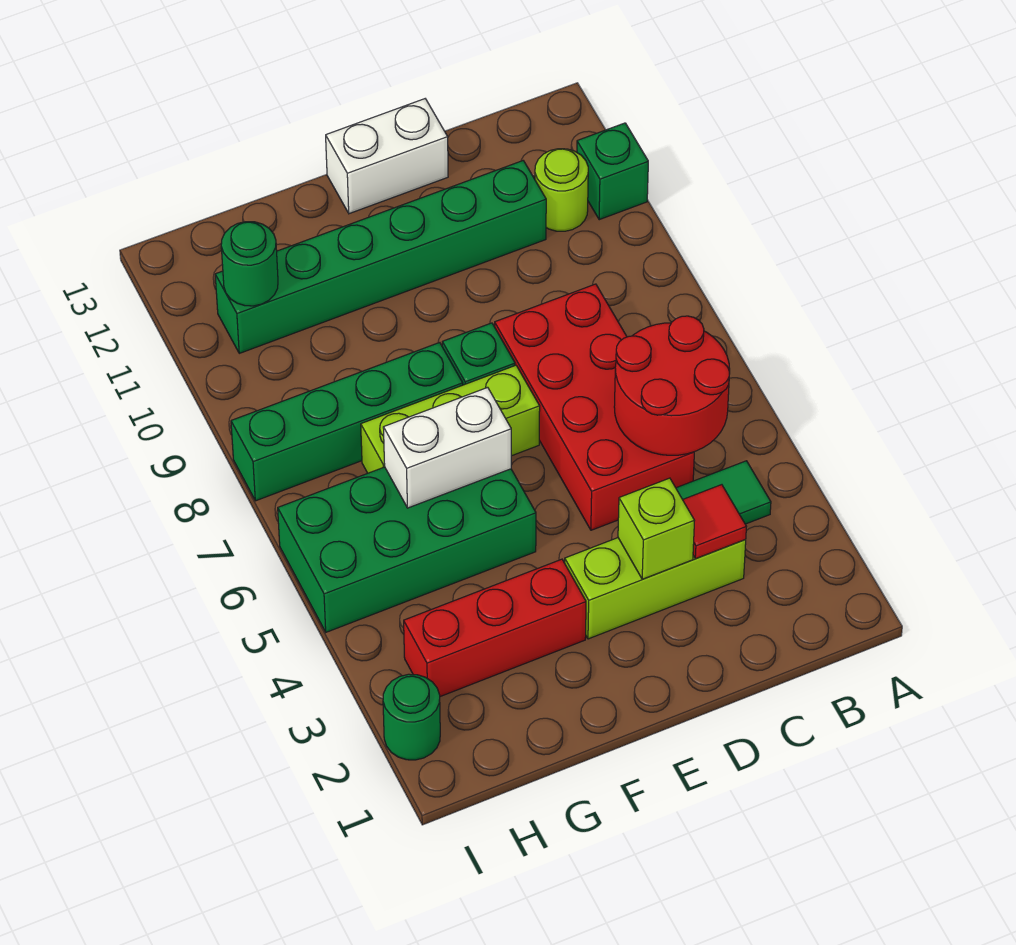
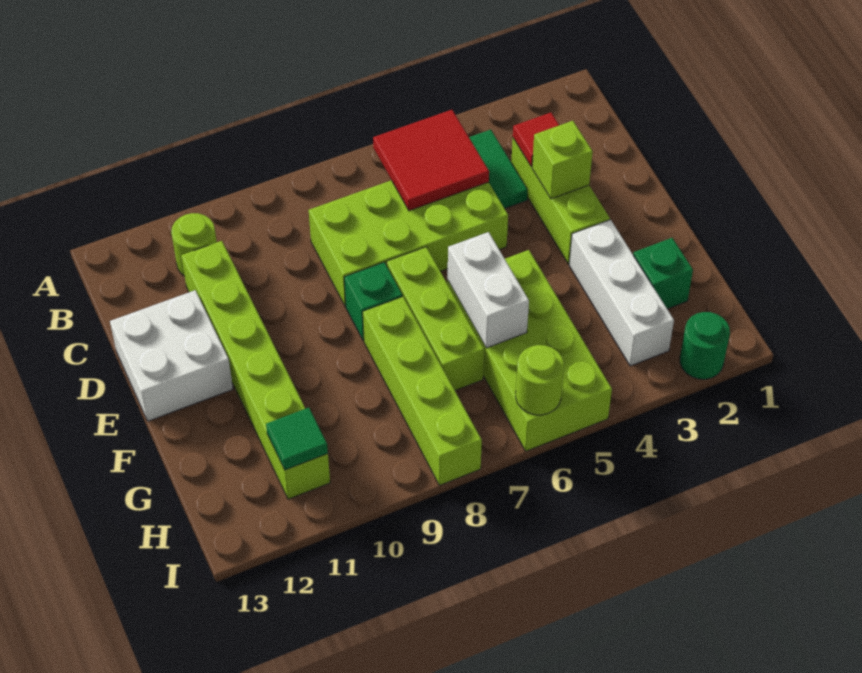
green brick A11 level 1 -> green brick G2 level 1
red round brick B5:C6 level 2 -> red tile B5:C6 level 2
red brick C5:D8 level 1 -> lime brick C5:D8 level 1
green brick C11:H11 level 1 -> lime brick C11:H11 level 1
white brick D13:E13 level 1 -> white brick D12:E13 level 1
red brick F3:H3 level 1 -> white brick F3:H3 level 1
green brick F5:I6 level 1 -> lime brick F5:I6 level 1
green brick F8:I8 level 1 -> lime brick F8:I8 level 1
green round brick H11 level 2 -> green tile H11 level 2
none -> lime round brick I6 level 2

